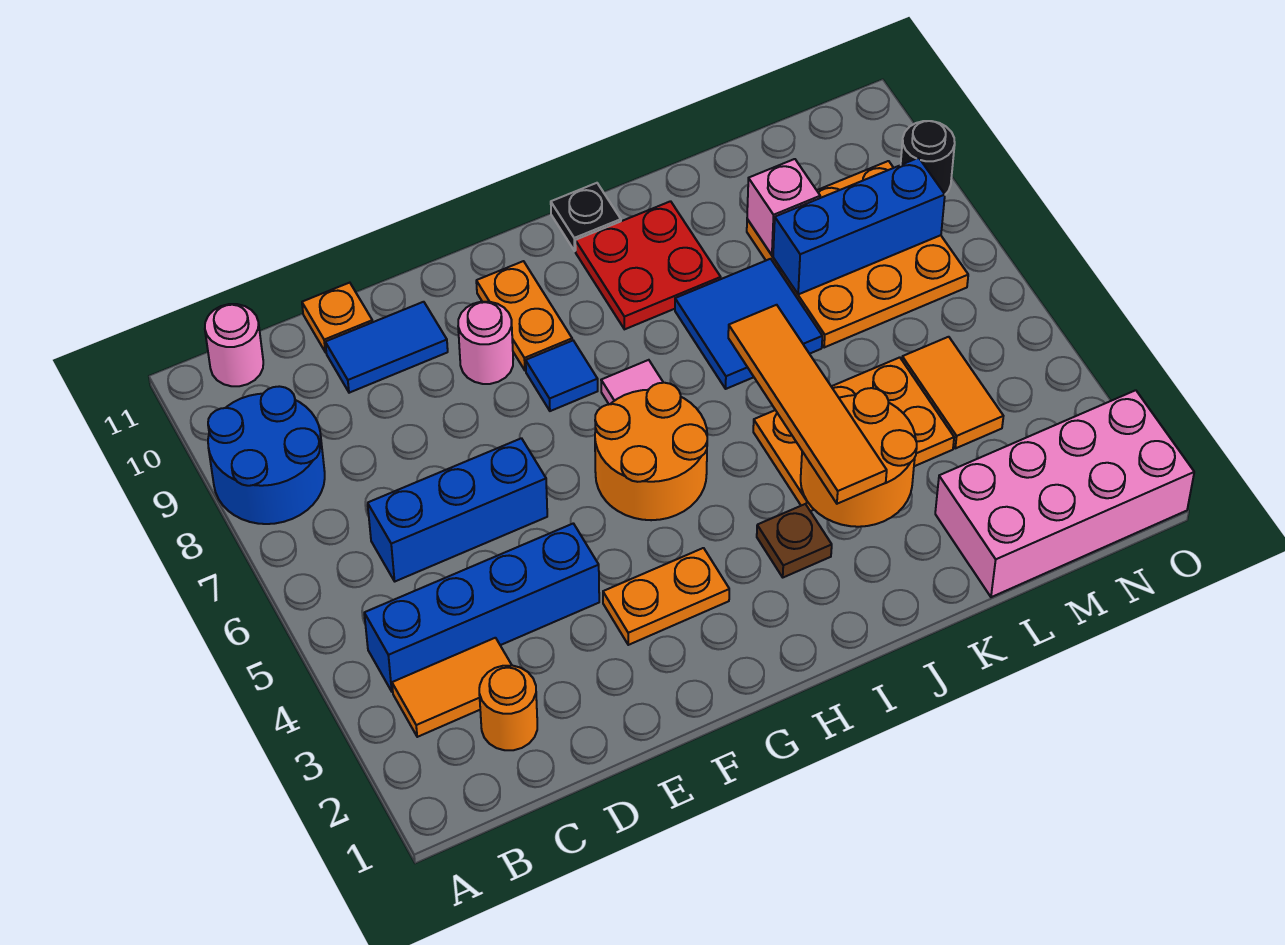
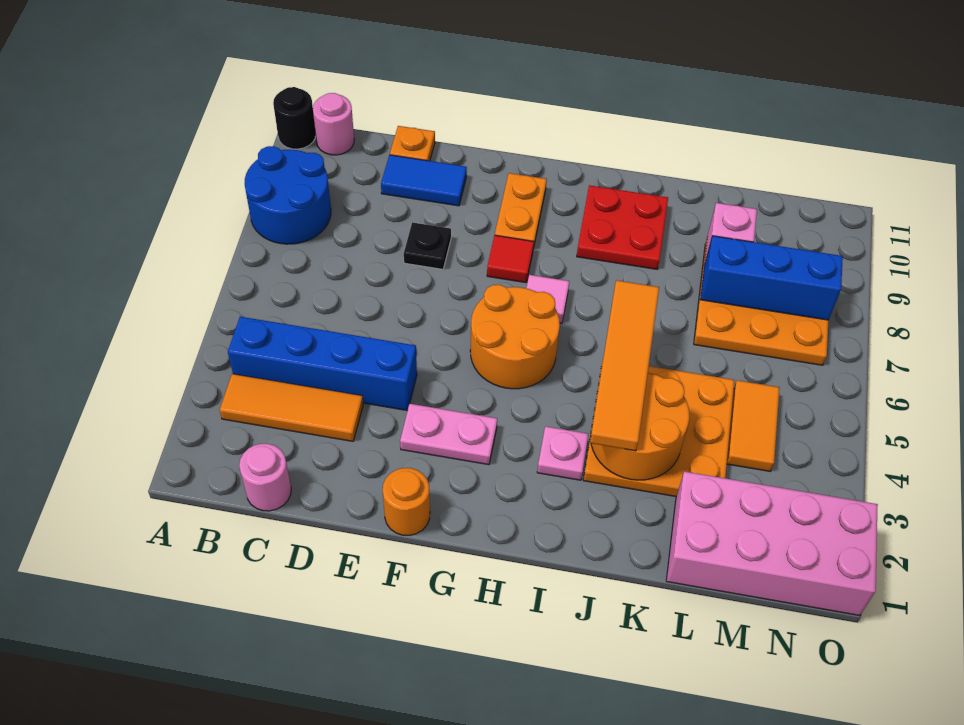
orange tile B3:C3 level 1 -> orange tile B3:D3 level 1
orange round brick C2 level 1 -> orange round brick F1 level 1
blue brick C6:E6 level 1 -> none
orange plate F3:G3 level 1 -> pink plate F3:G3 level 1
pink round brick F9 level 1 -> pink round brick C1 level 1
blue tile G8 level 1 -> red tile G8 level 1
brown plate I3 level 1 -> pink plate I3 level 1
black plate I11 level 1 -> black plate E8 level 1
orange plate J4:L5 level 1 -> orange plate J3:L5 level 1
blue tile J7:K8 level 1 -> none
black round brick O9 level 1 -> black round brick A11 level 1

